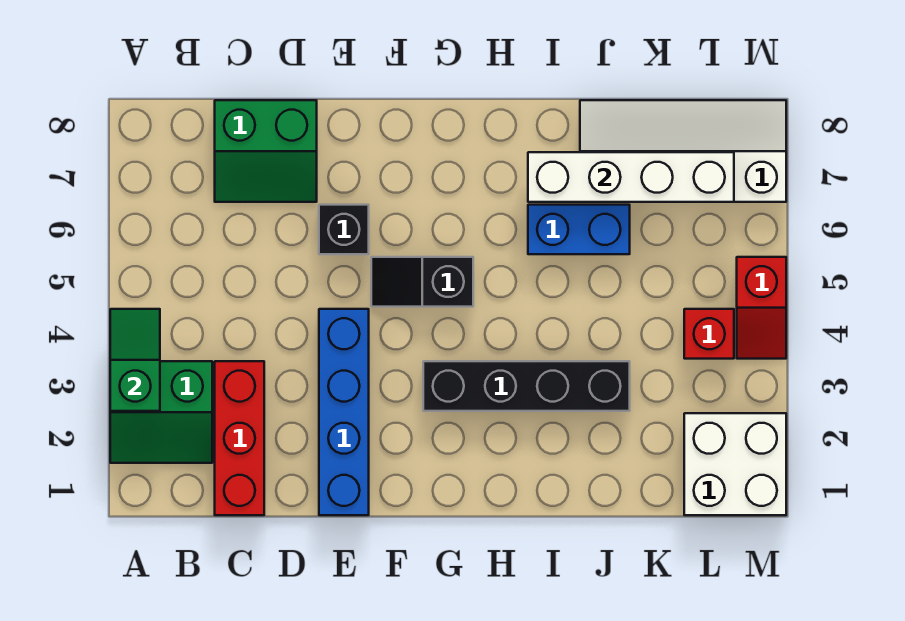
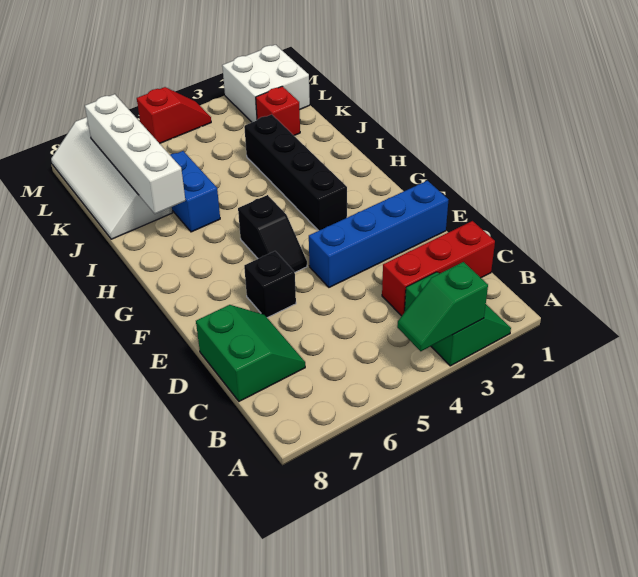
red brick L4 level 1 -> red brick K2 level 1

